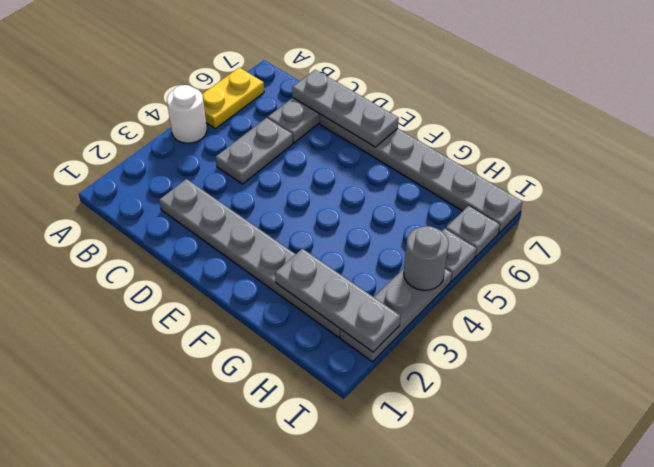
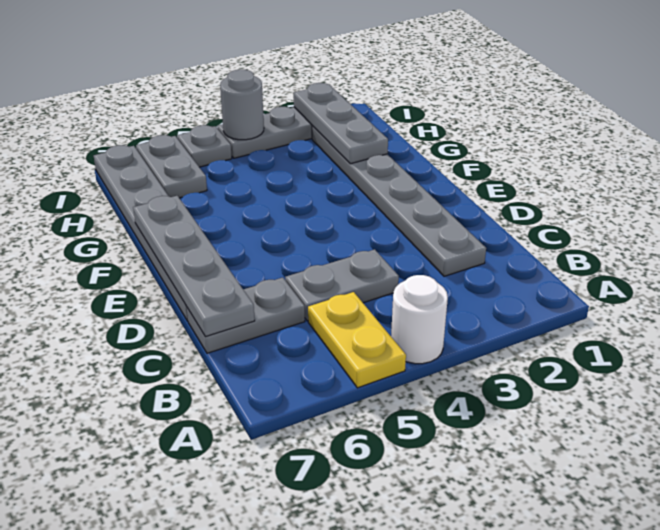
yellow plate A5:A6 level 1 -> yellow plate A5:B5 level 1
grey plate C7:E7 level 2 -> grey plate C7:F7 level 2
grey plate I6 level 1 -> grey plate H6:I6 level 1

